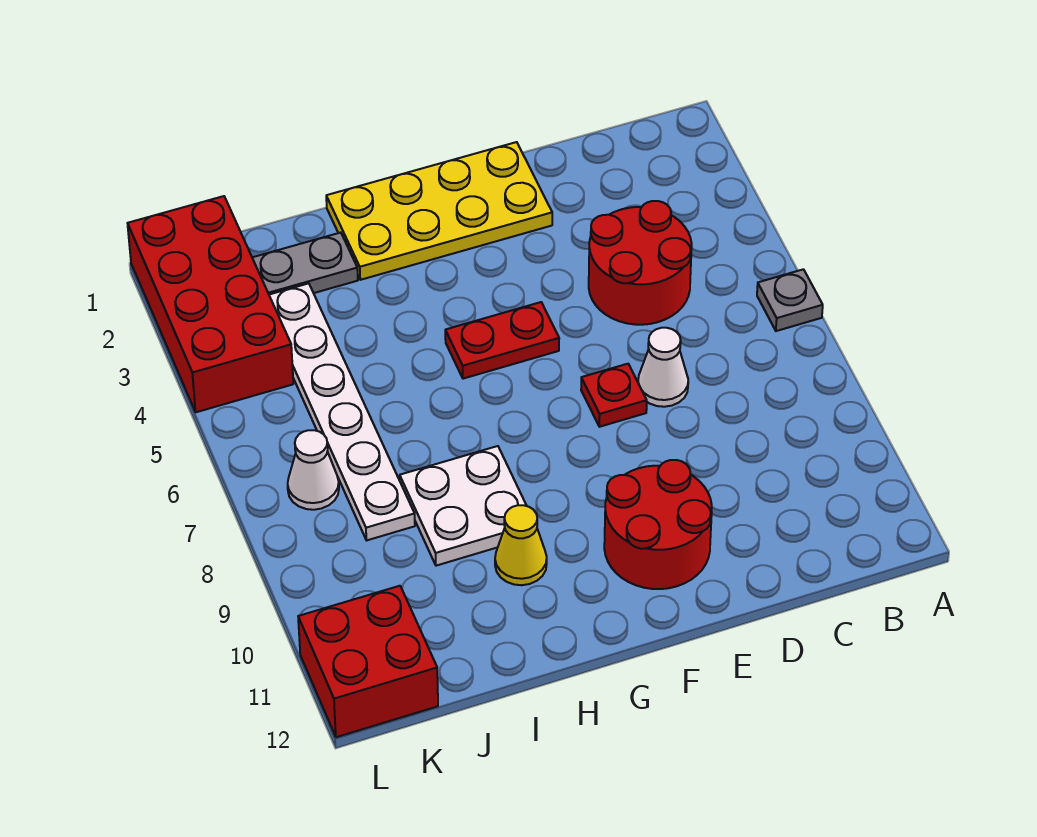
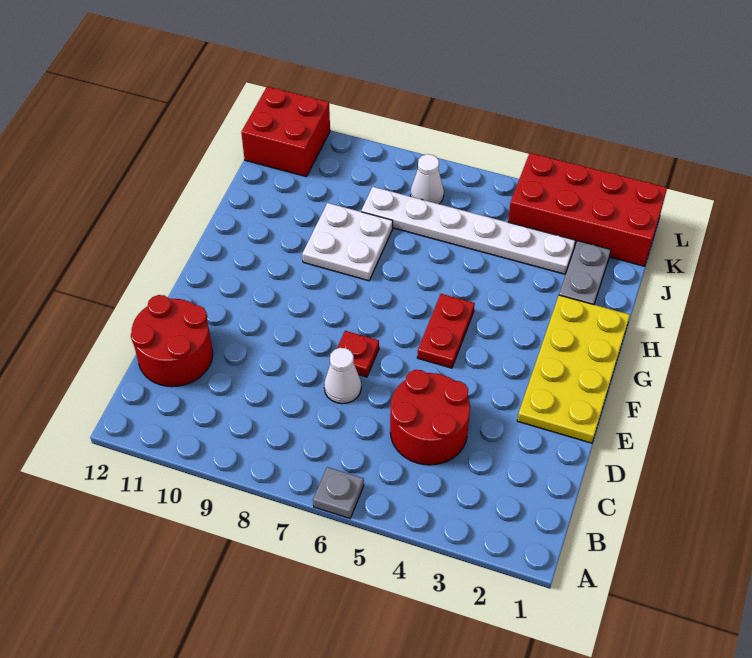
red round brick E10:F11 level 1 -> red round brick C11:D12 level 1
yellow cone H10 level 1 -> none

